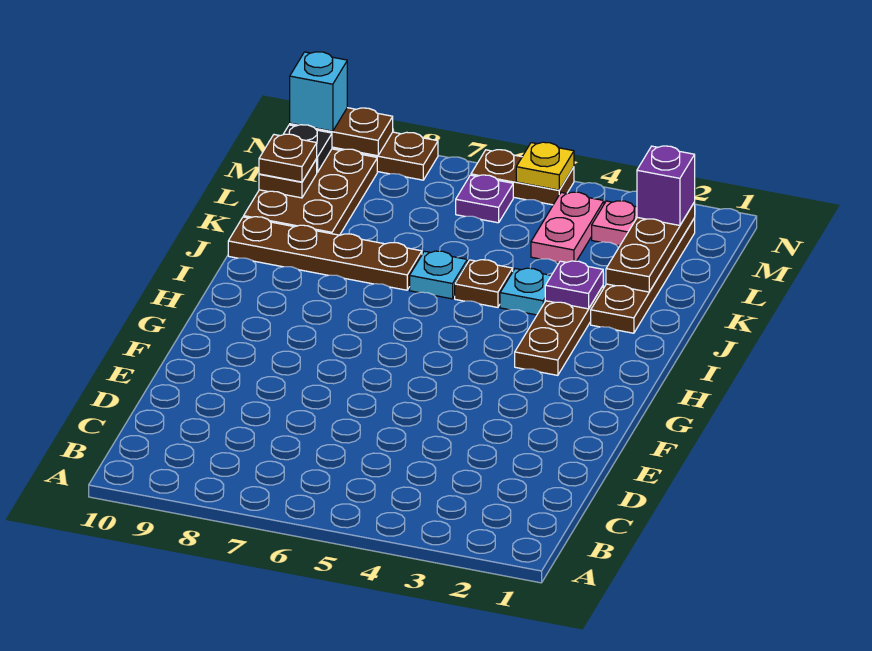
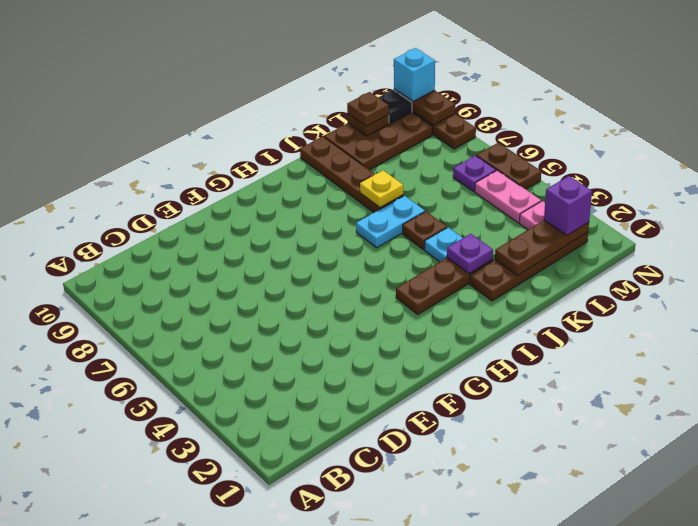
cyan plate J6 level 1 -> cyan plate I6:J6 level 1
pink plate L4:M4 level 1 -> pink plate M4:M5 level 1
yellow plate N5 level 2 -> yellow plate J7 level 2

